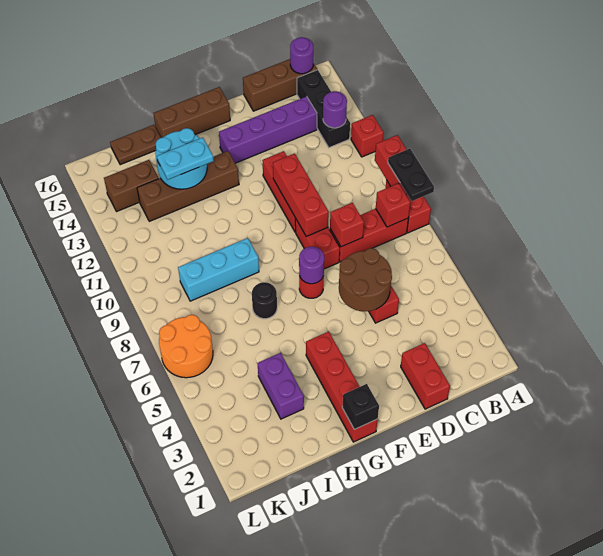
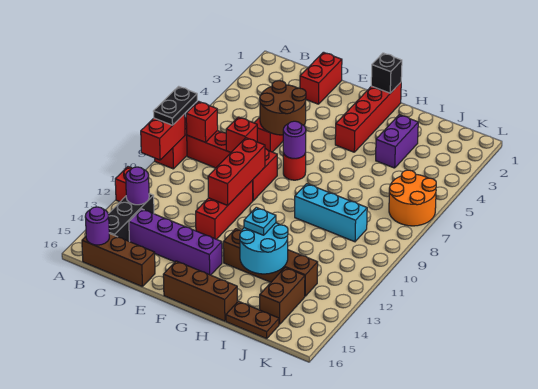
black round brick H7 level 1 -> none
cyan plate H13:I13 level 3 -> cyan plate H13 level 3
brown brick J14:K14 level 1 -> brown brick J14:J15 level 1

